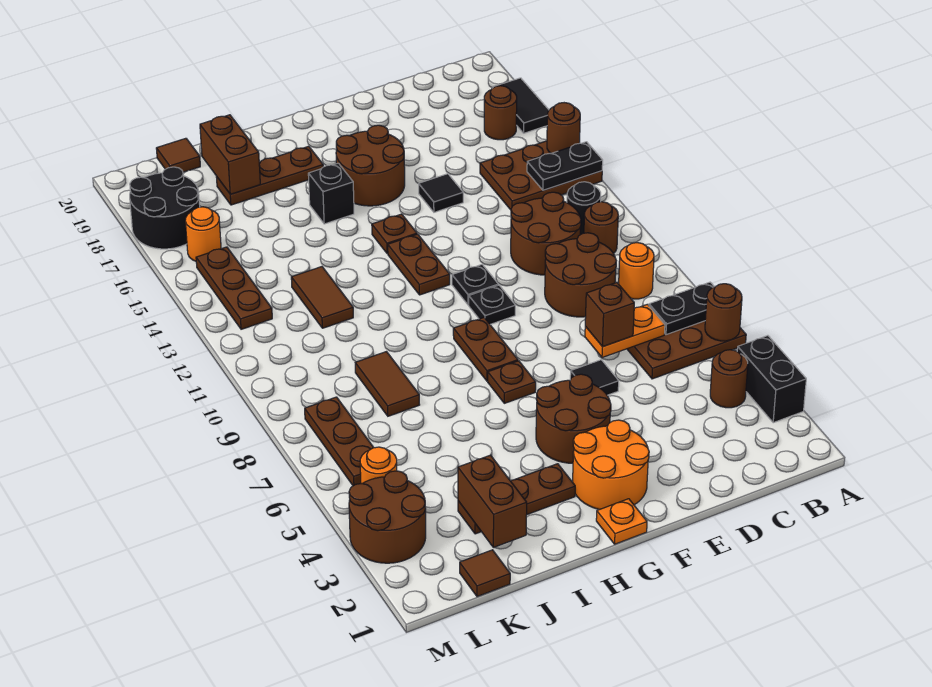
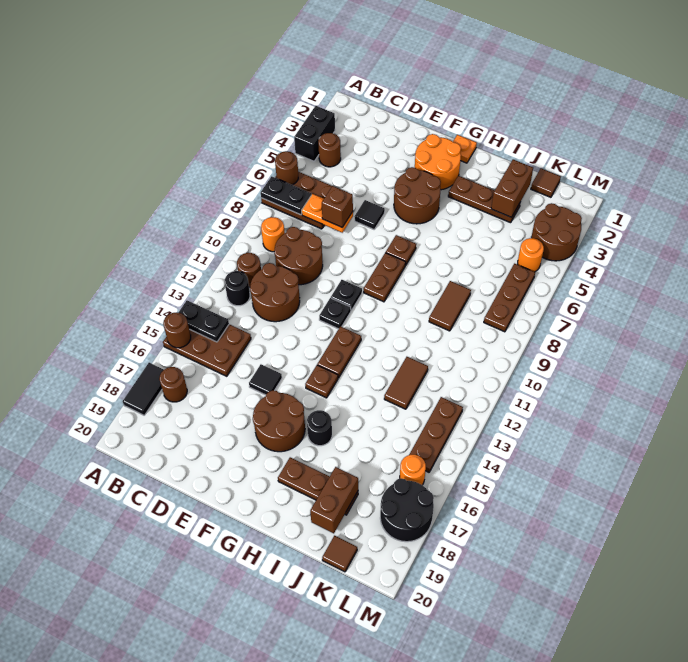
black brick H16 level 1 -> black round brick H16 level 1

